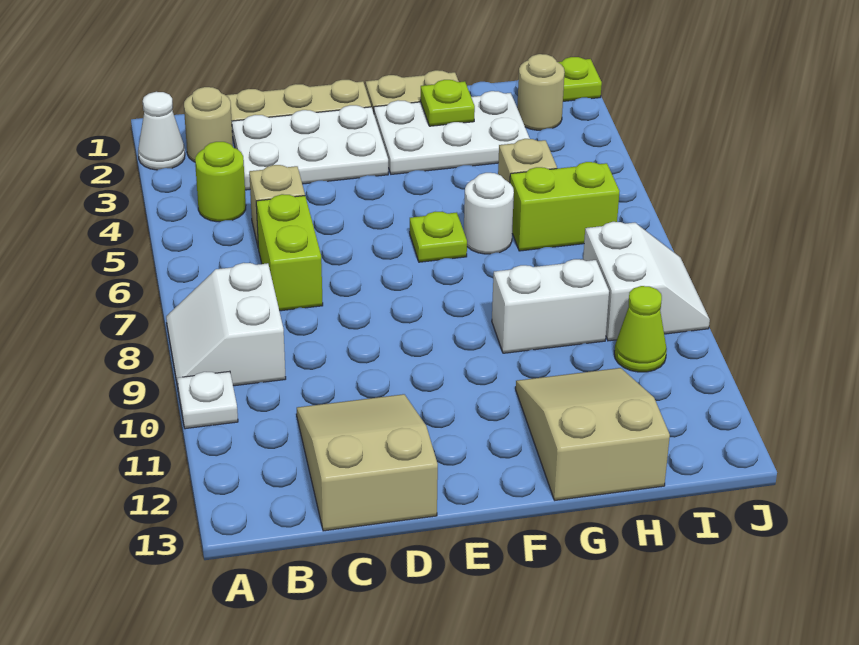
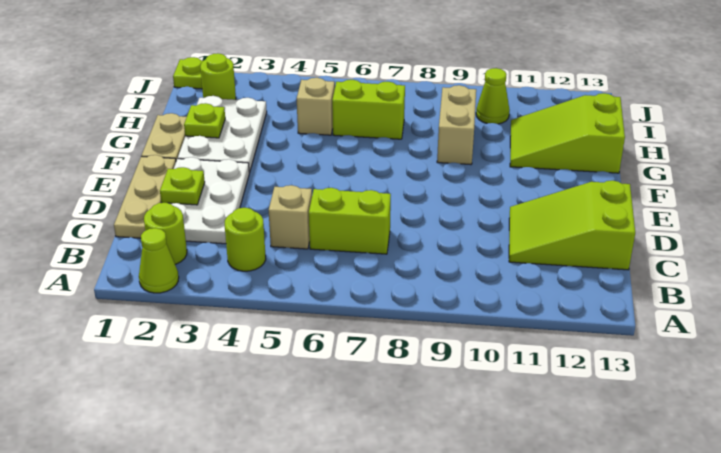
white cone A2 level 1 -> lime cone A2 level 1
white slope A8:B9 level 1 top B -> none
white plate A10 level 1 -> none
tan round brick B2 level 1 -> lime round brick B2 level 1
tan slope C11:D13 level 1 top 13 -> lime slope C11:D13 level 1 top 13
lime plate F6 level 1 -> lime plate D2 level 2
white round brick G6 level 1 -> none
white brick G9:H9 level 1 -> tan brick G9:H9 level 1
tan slope G11:H13 level 1 top 13 -> lime slope G11:H13 level 1 top 13
lime brick H6:I6 level 1 -> lime brick H6:H7 level 1
tan round brick I2 level 1 -> lime round brick I2 level 1
white slope I8:J9 level 1 top I -> none

